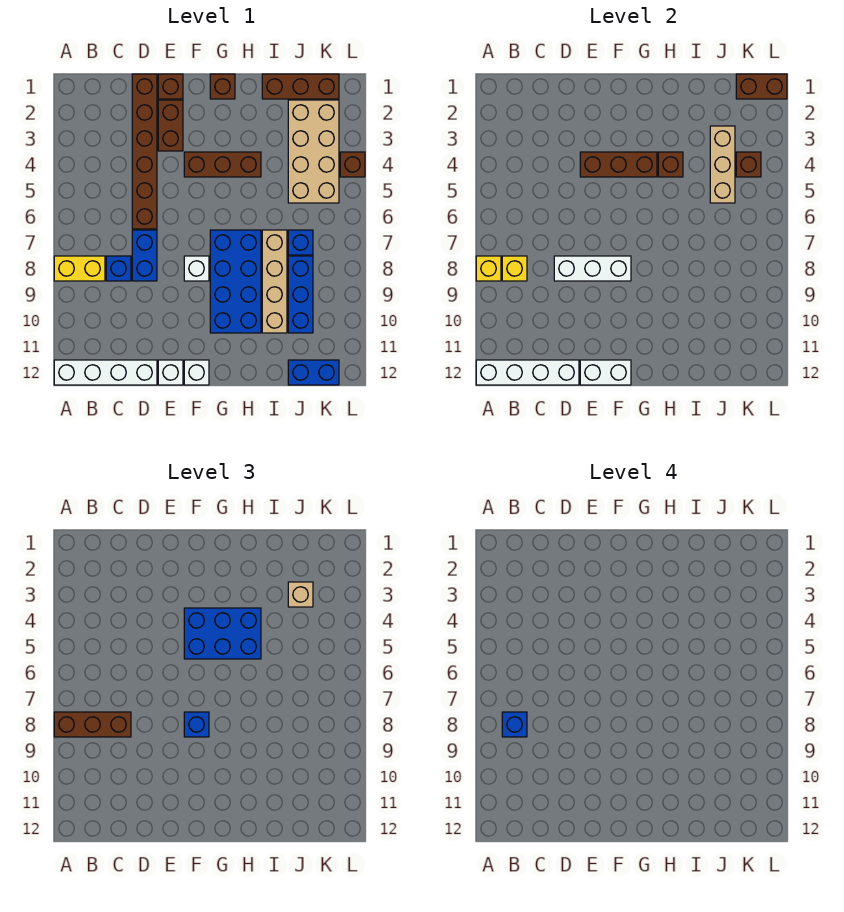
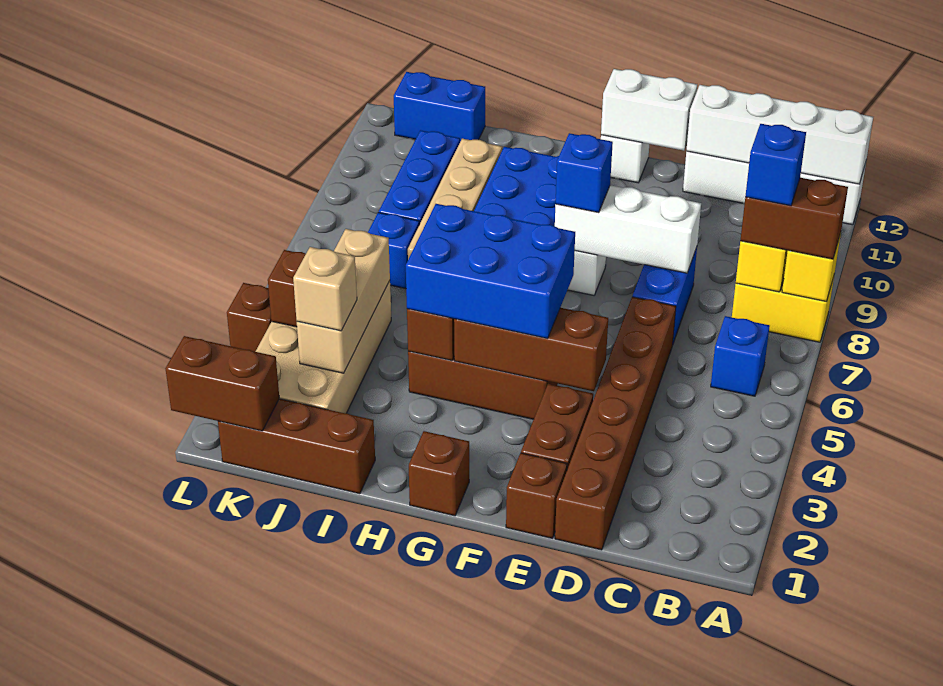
brown brick A8:C8 level 3 -> brown brick A8:B8 level 3
blue brick C8 level 1 -> blue brick B6 level 1
white brick E12 level 1 -> none

